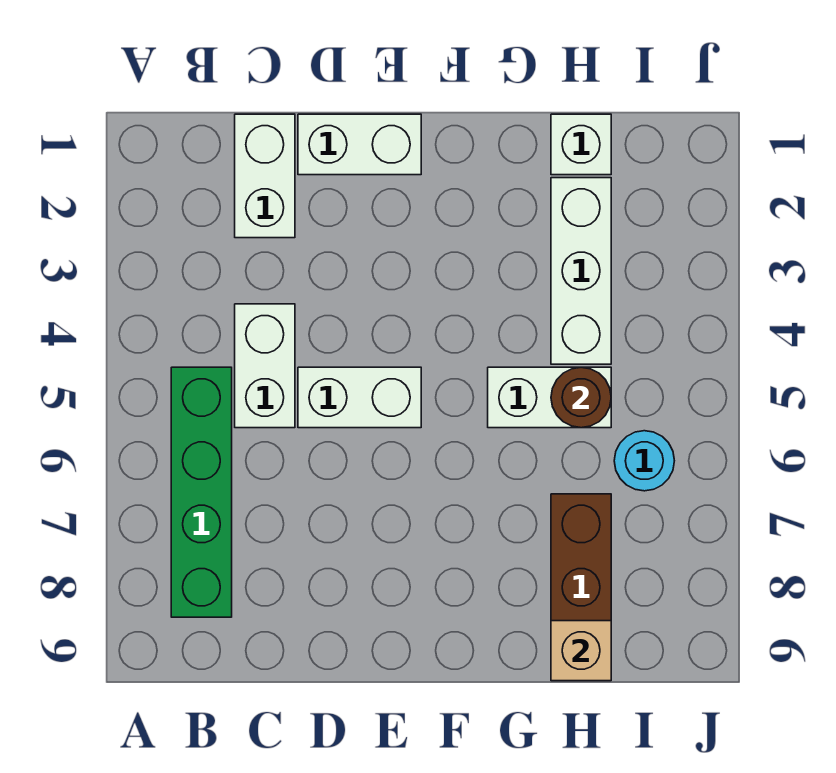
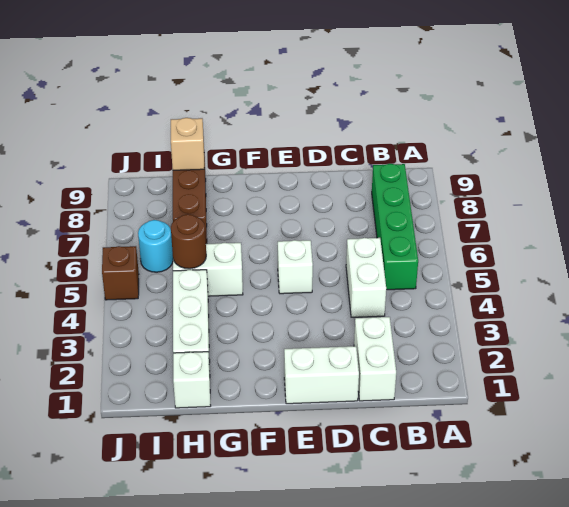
white brick D5:E5 level 1 -> white brick E5 level 1
none -> brown brick J5 level 1

